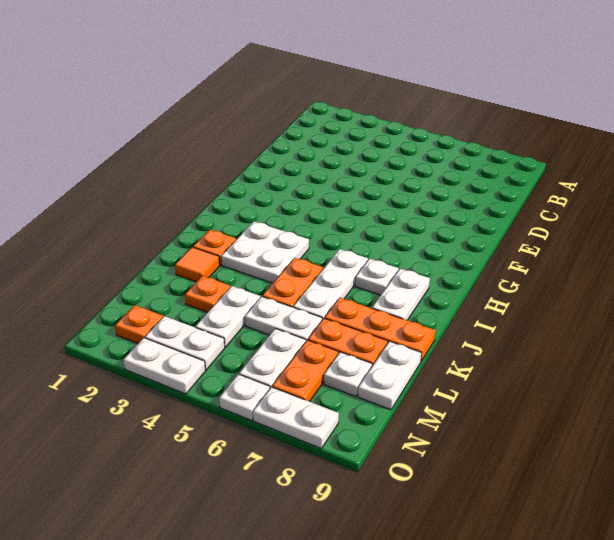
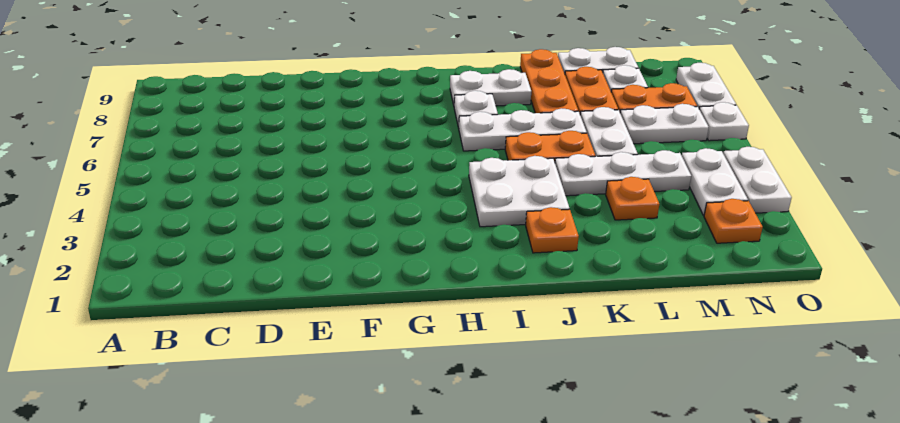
orange tile K2 level 1 -> none
white plate L4:M4 level 1 -> white plate K4:M4 level 1

